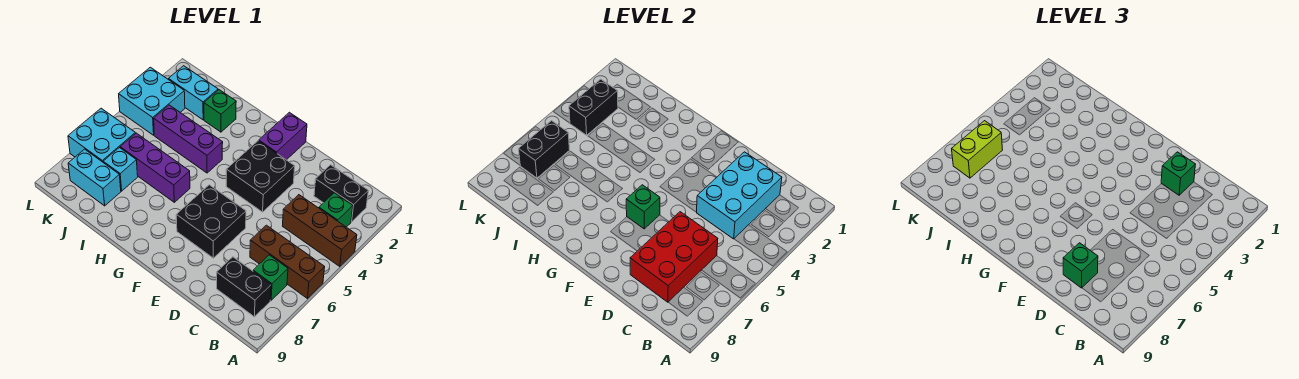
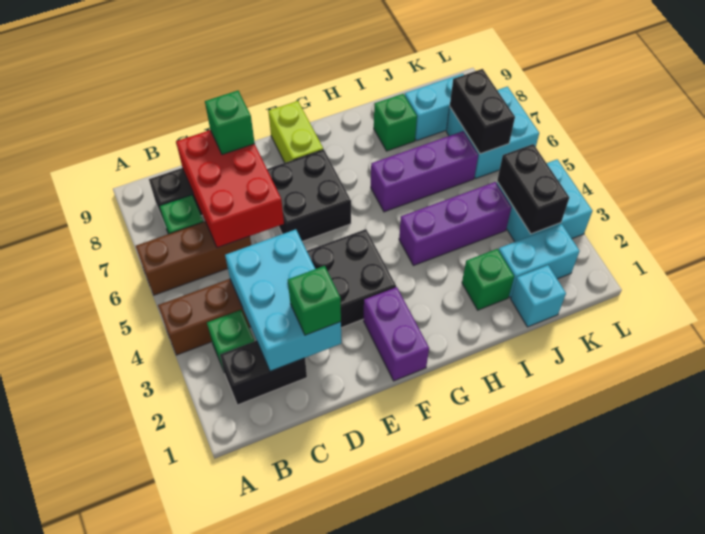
green brick F6 level 2 -> green brick I8 level 1
cyan brick J7 level 1 -> cyan brick J1 level 1
lime brick K6:K7 level 3 -> lime brick F8:F9 level 1

